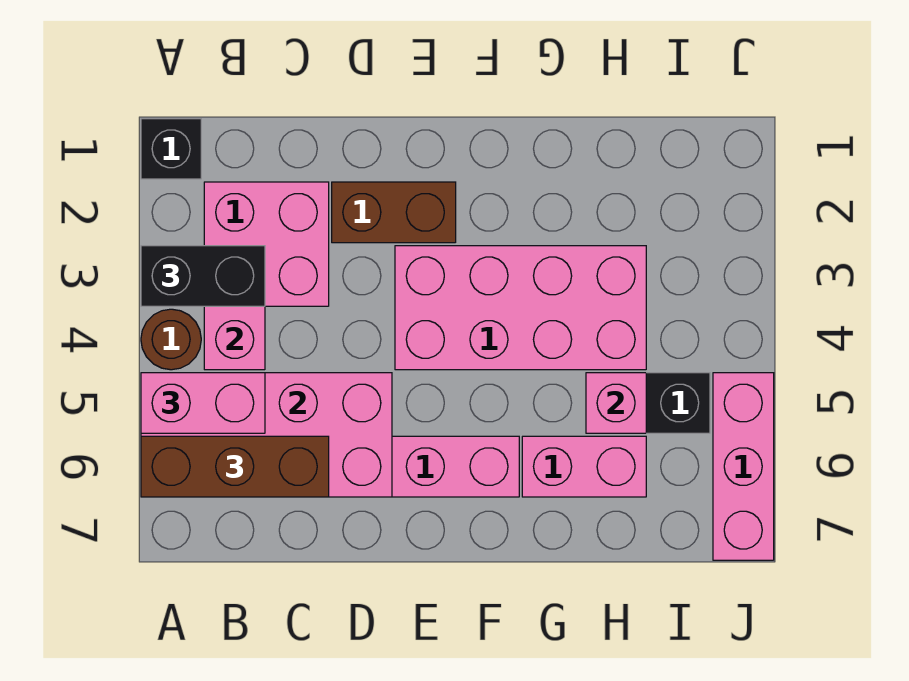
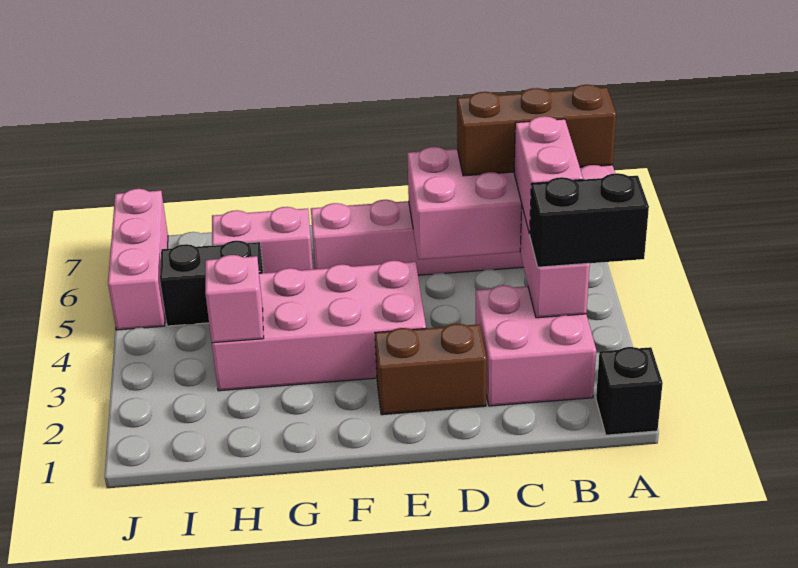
brown round brick A4 level 1 -> none
pink brick A5:B5 level 3 -> pink brick B4:B5 level 3
pink brick H5 level 2 -> pink brick H3 level 2

